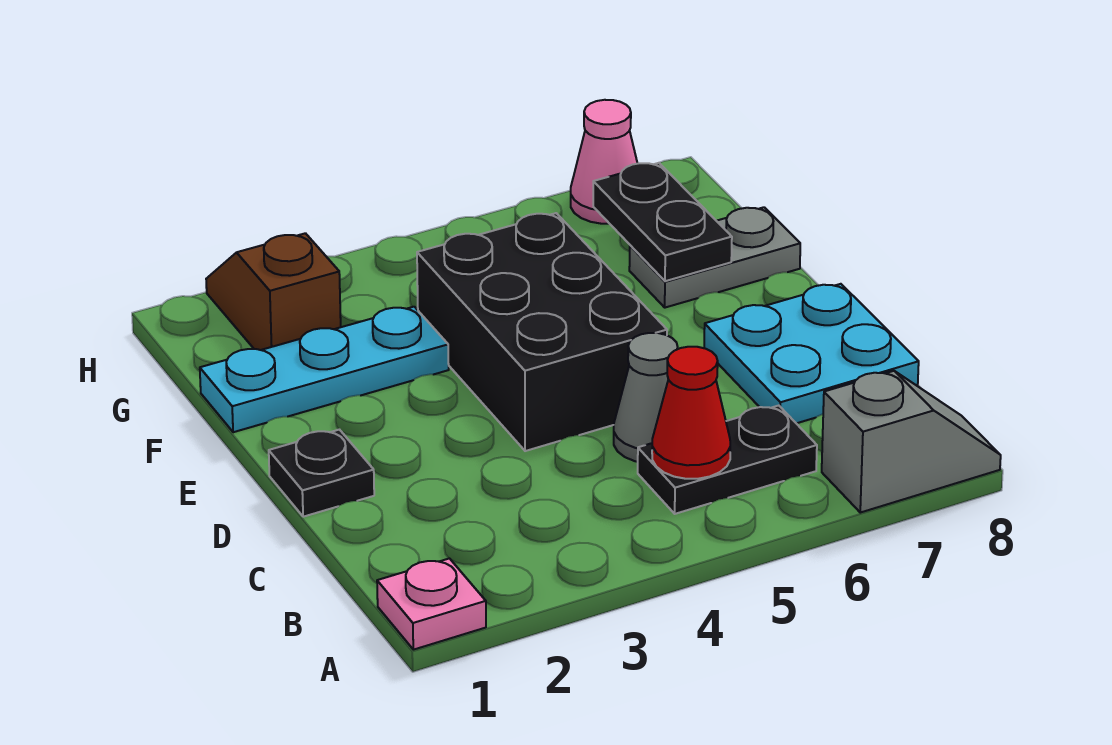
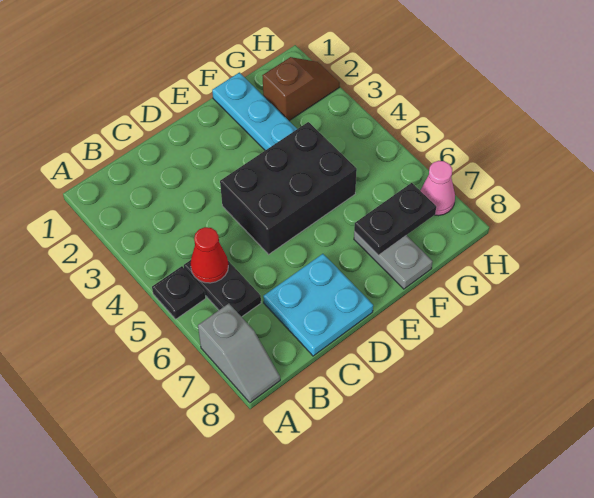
pink plate A1 level 1 -> none
grey cone C5 level 1 -> none
black plate D1 level 1 -> black plate A5 level 1

